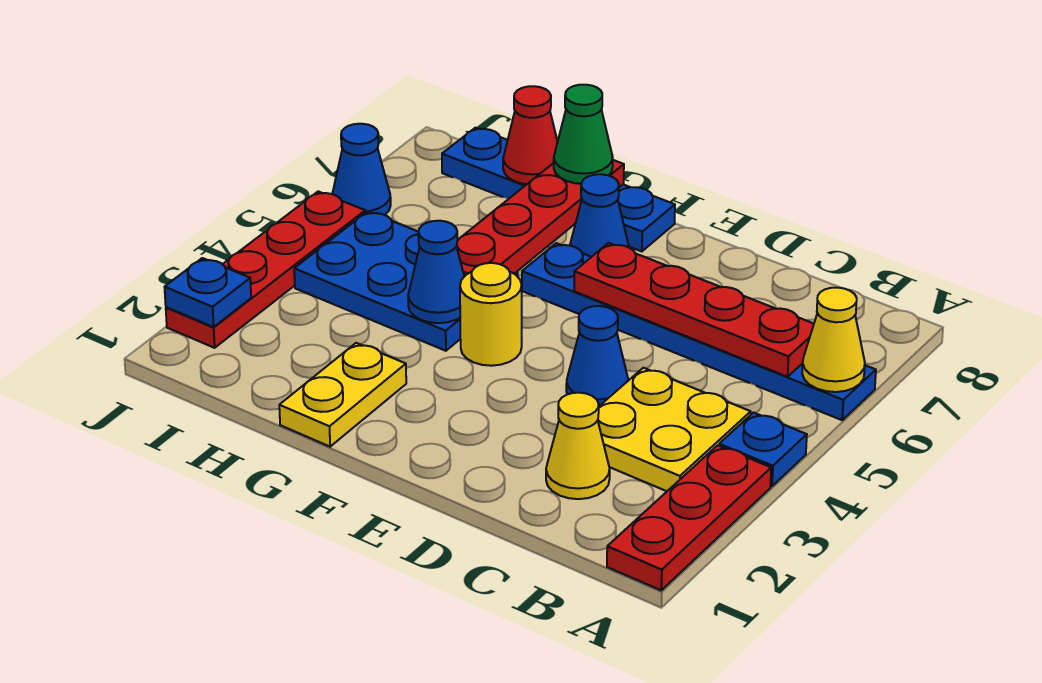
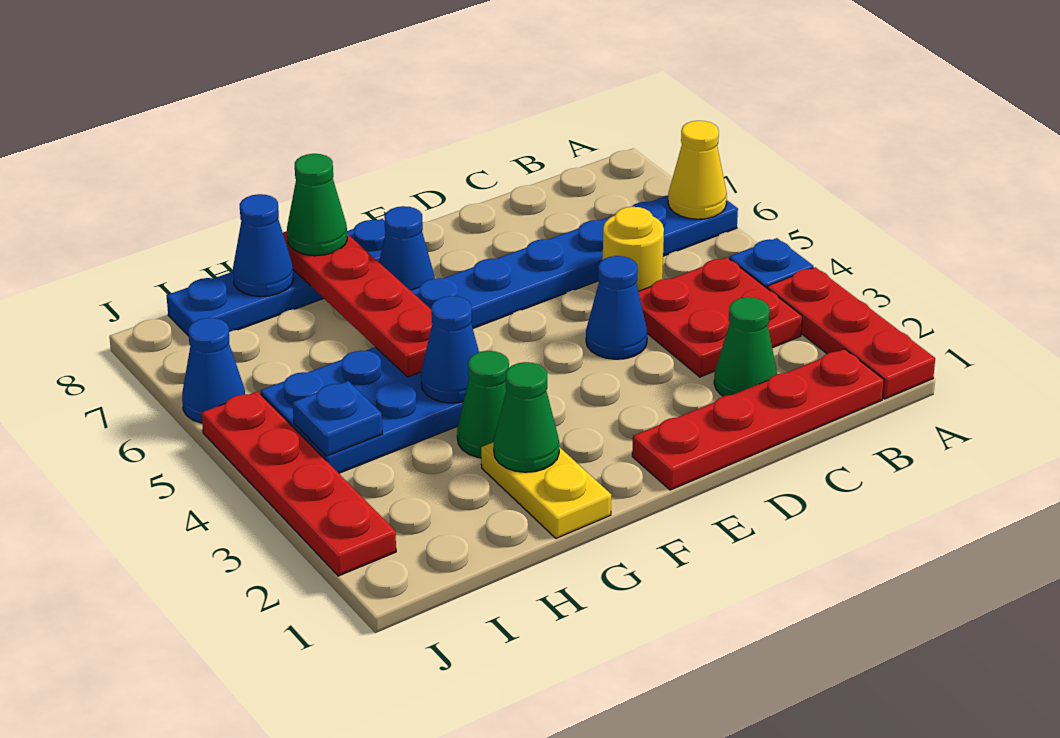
yellow plate B3:C4 level 1 -> red plate B3:C4 level 1
red plate B6:E6 level 2 -> red plate B1:E1 level 1
yellow cone C2 level 1 -> green cone C2 level 1
yellow round brick F4 level 1 -> yellow round brick C5 level 1
none -> green cone G2 level 2
none -> green cone G3 level 1
red cone H8 level 2 -> blue cone H8 level 2
blue plate J2 level 2 -> blue plate I4 level 2

